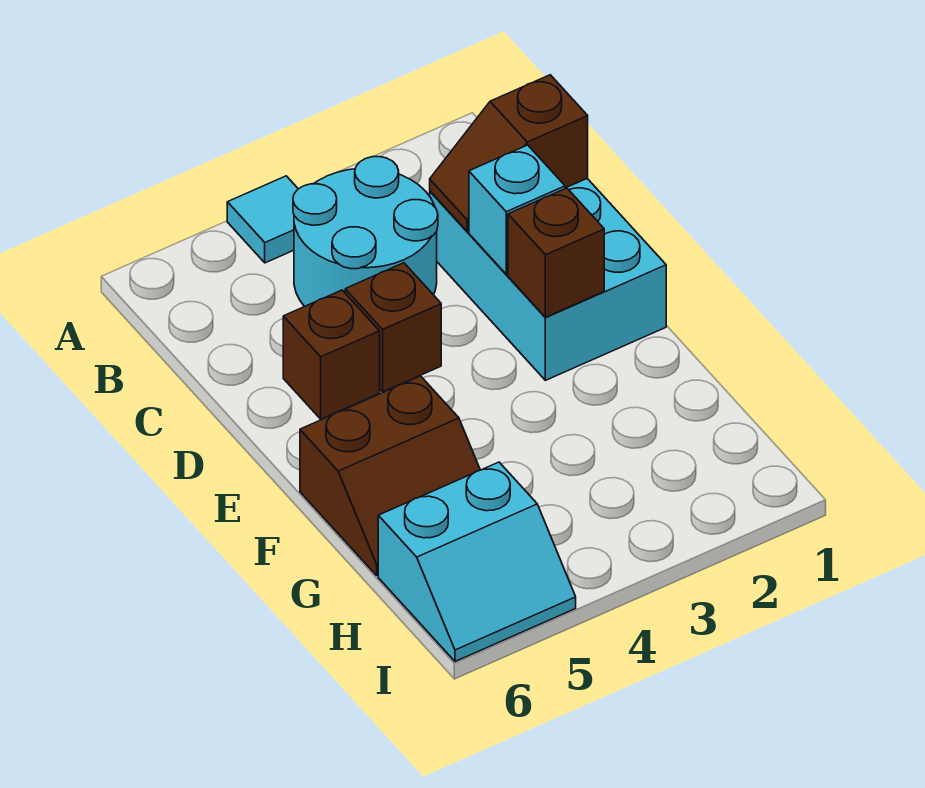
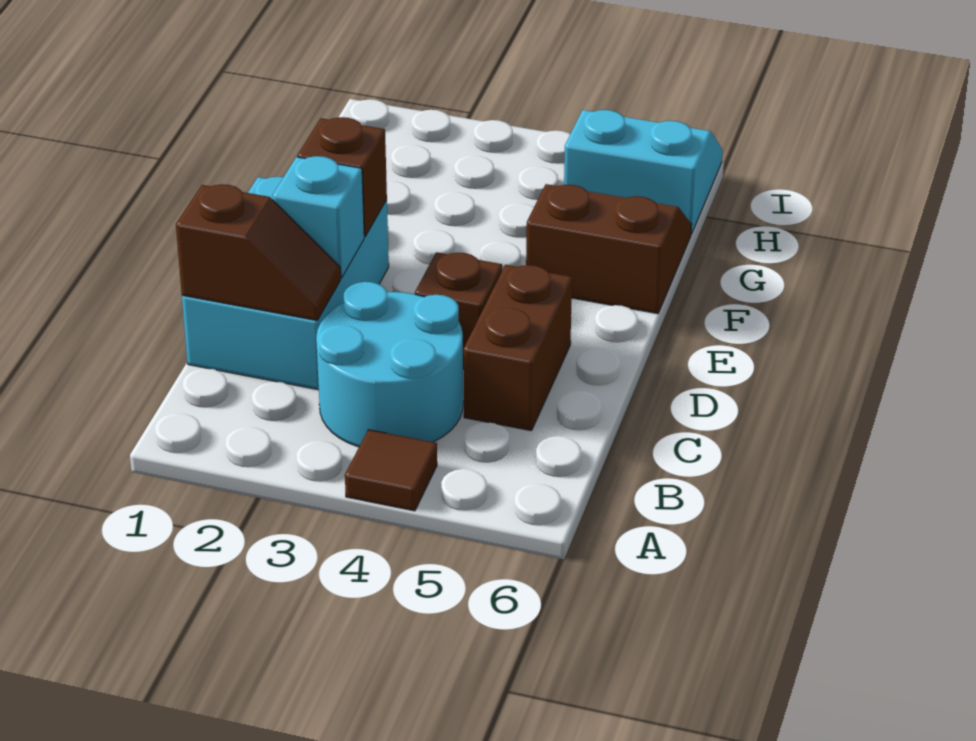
cyan tile A4 level 1 -> brown tile A4 level 1
brown brick D5 level 1 -> brown brick C5:D5 level 1

